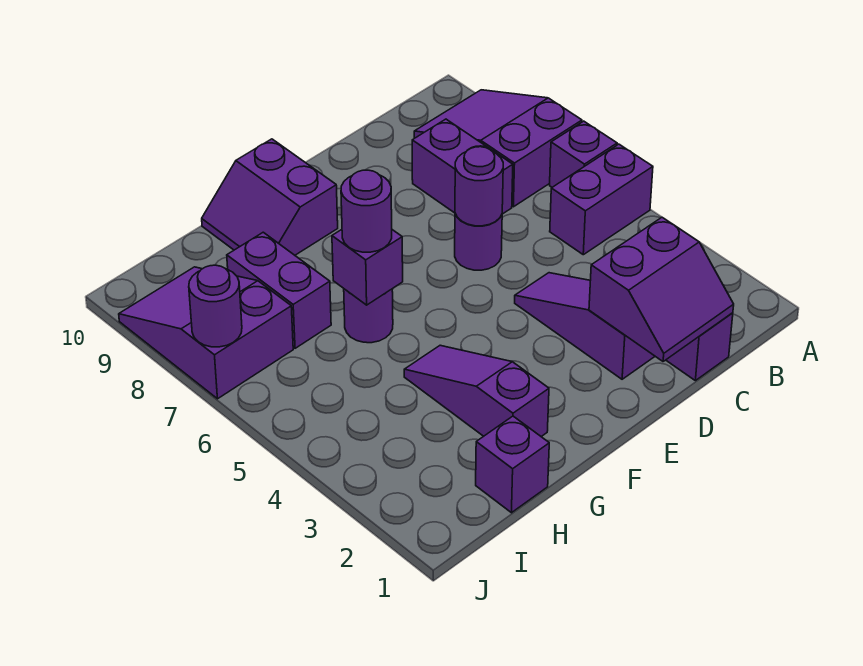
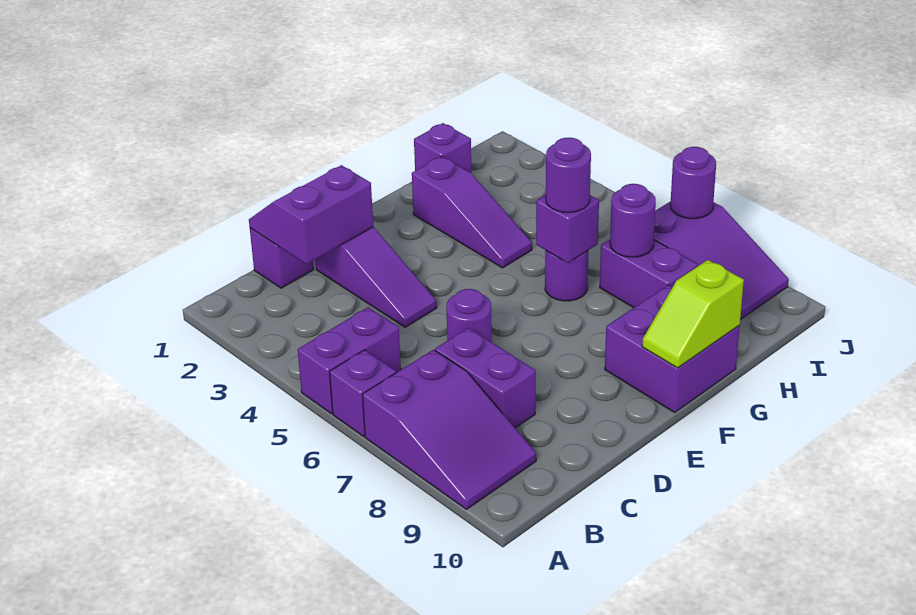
purple round brick D6 level 2 -> purple round brick H7 level 2
purple slope F9:G10 level 1 top F -> purple brick F9:G10 level 1
none -> lime slope F10:G10 level 2 top G

